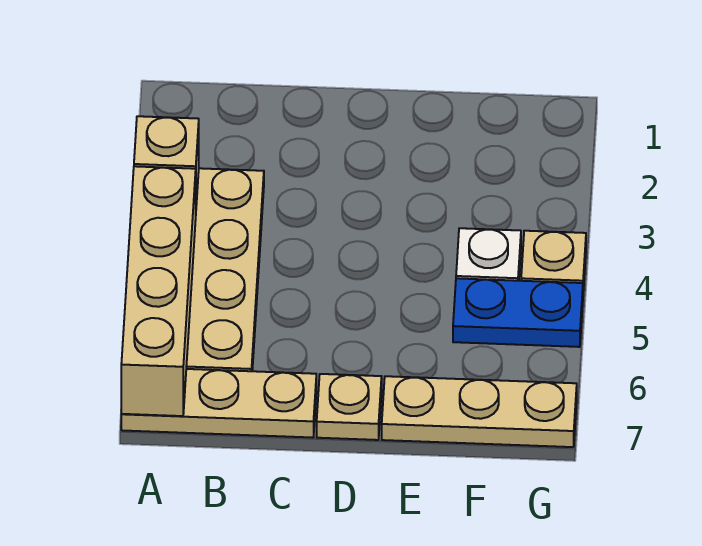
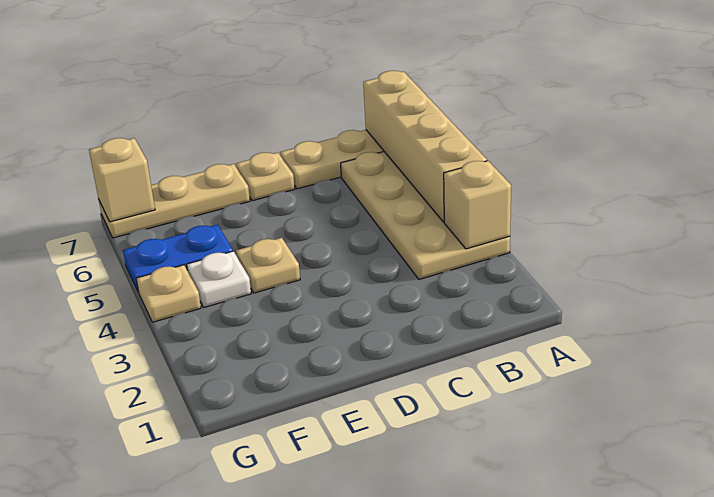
none -> tan plate E4 level 1
none -> tan brick G7 level 2

